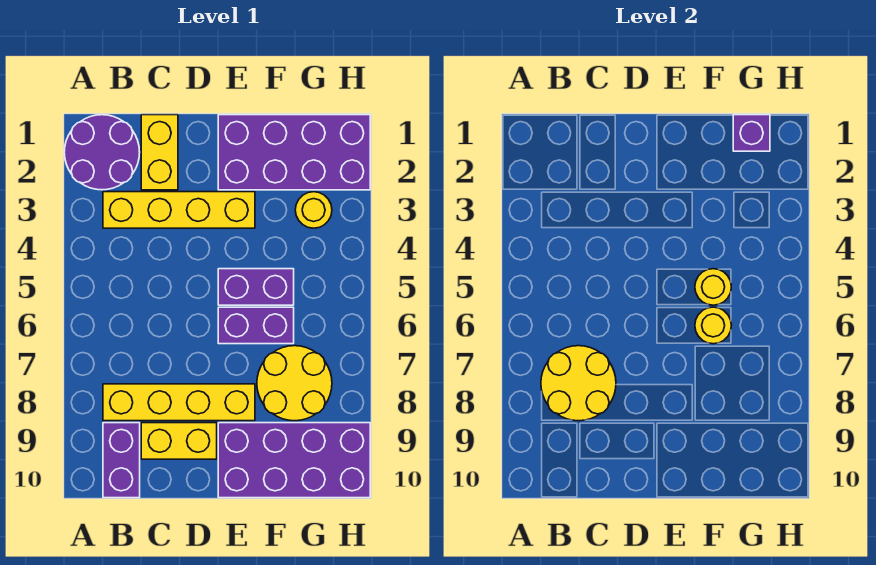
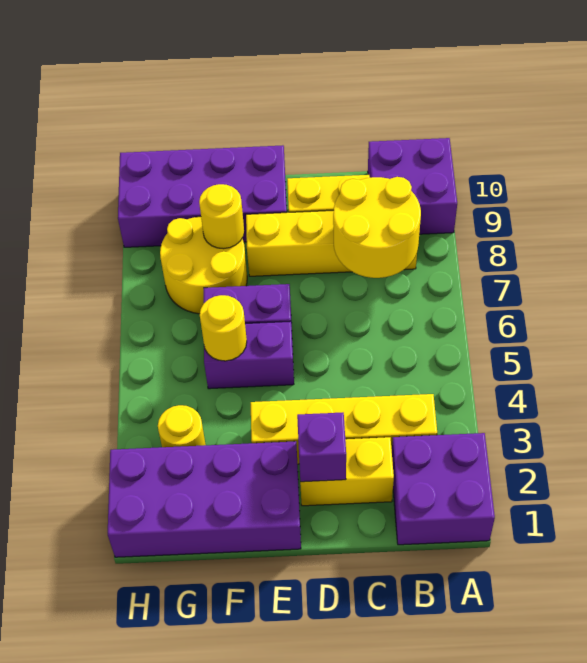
purple round brick A1:B2 level 1 -> purple brick A1:B2 level 1
purple brick B9:B10 level 1 -> purple brick A9:B10 level 1
yellow brick C1:C2 level 1 -> yellow brick C2:D2 level 1
yellow round brick F6 level 2 -> yellow round brick F8 level 2
purple brick G1 level 2 -> purple brick D2 level 2

